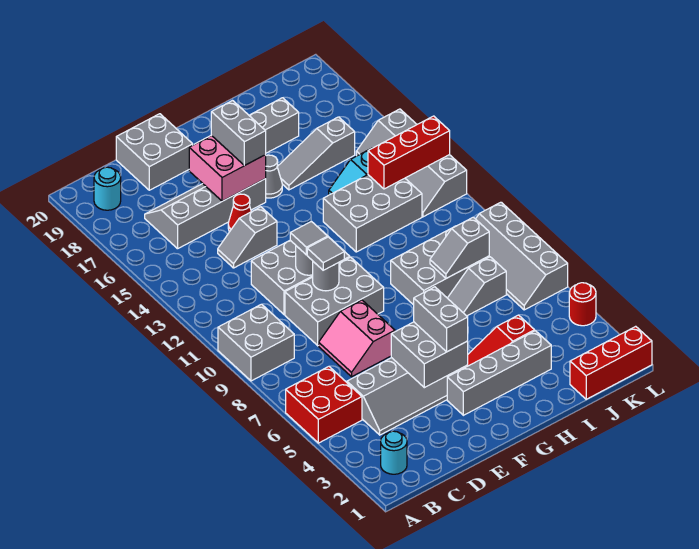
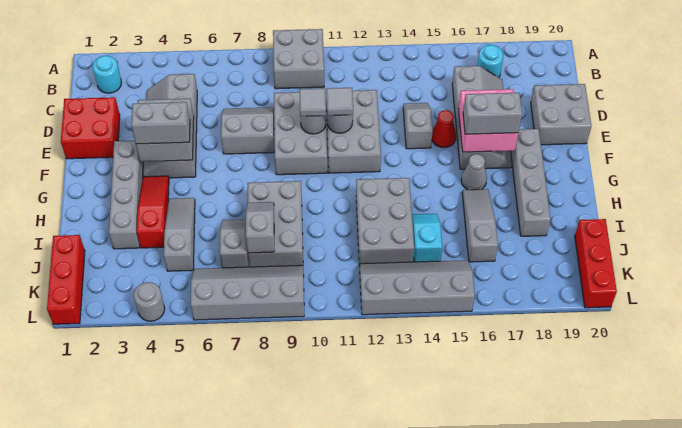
red brick A5:B6 level 1 -> red brick D1:E2 level 1
cyan round brick B19 level 1 -> cyan round brick B17 level 1
pink slope D7:E8 level 1 top E -> grey slope D7:E8 level 1 top E
none -> grey slope H5:J5 level 1 top J
red brick J13:L13 level 2 -> red brick J20:L20 level 1
red round brick L4 level 1 -> grey round brick L4 level 1

